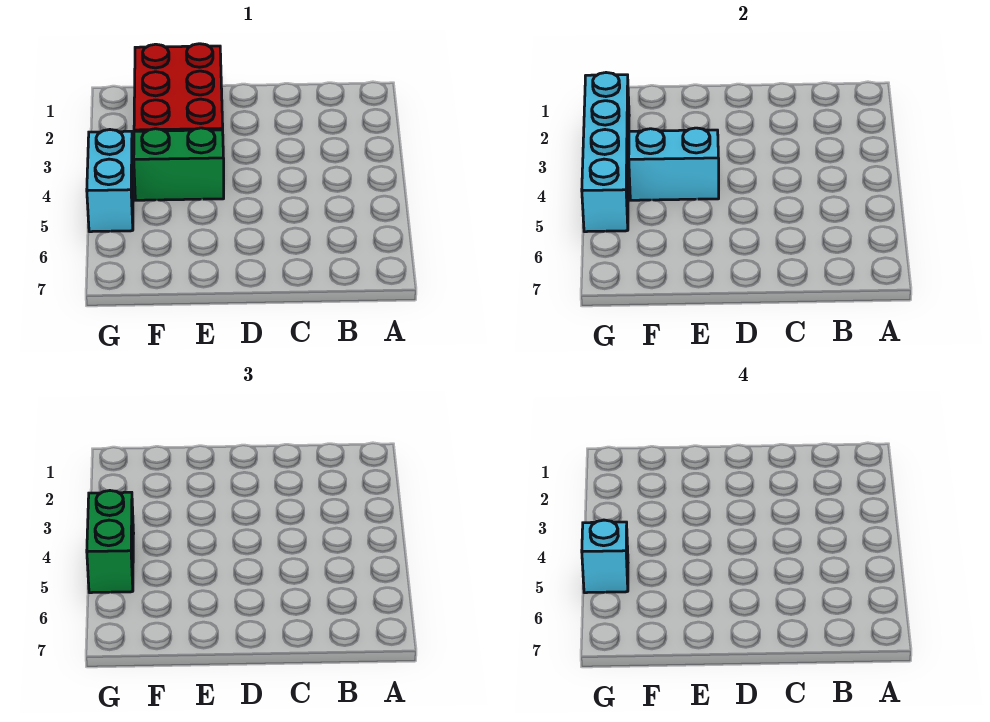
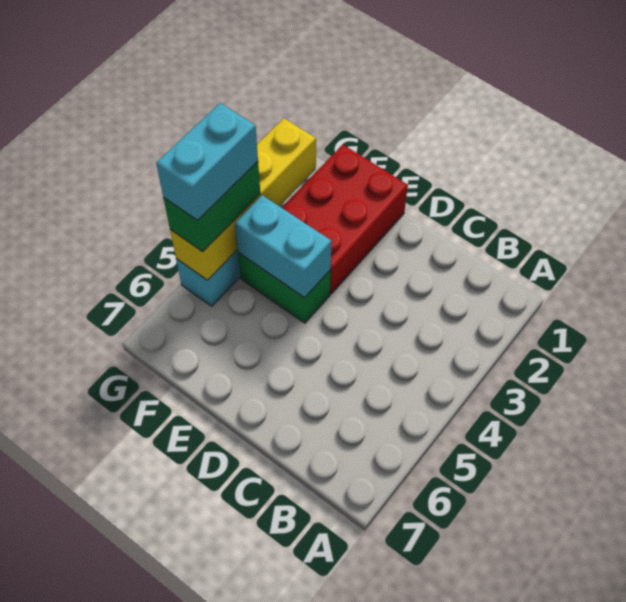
cyan brick G2:G5 level 2 -> yellow brick G2:G5 level 2
cyan brick G5 level 4 -> cyan brick G4:G5 level 4

